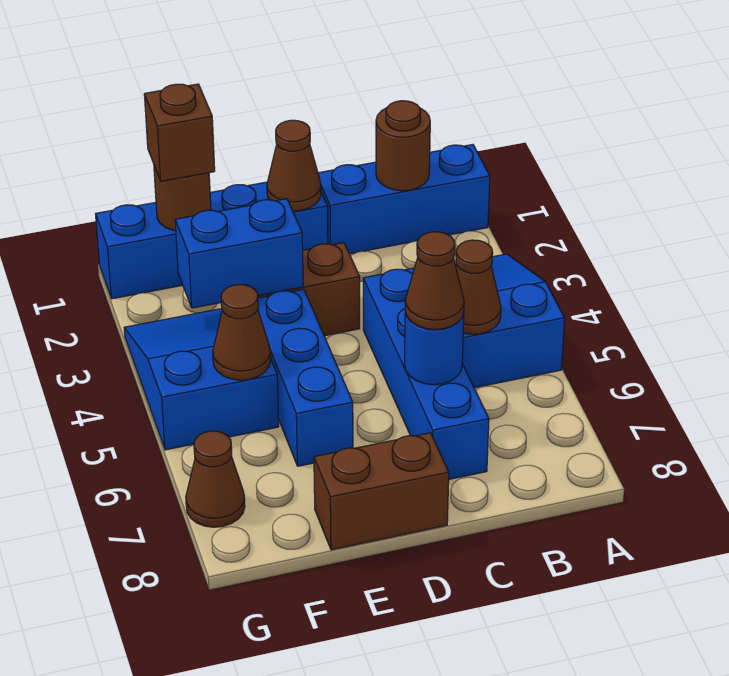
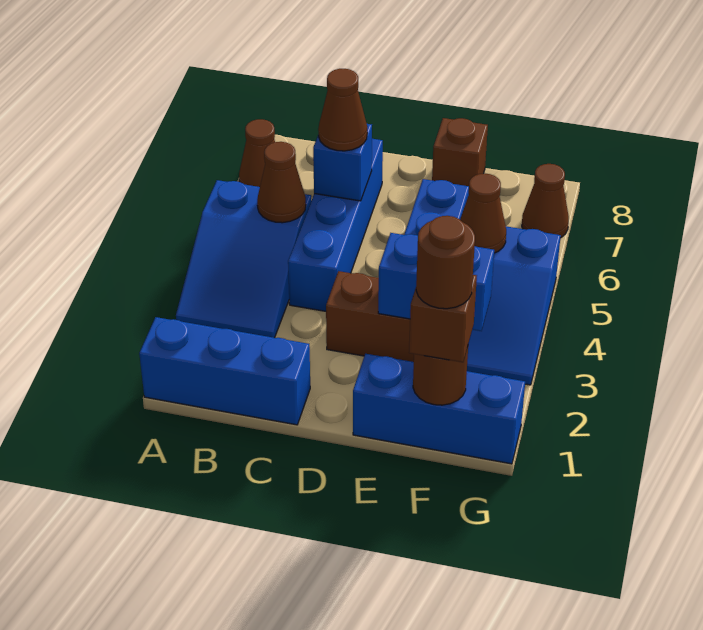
brown round brick B1 level 2 -> brown round brick F1 level 4
blue round brick C6 level 2 -> blue brick C6 level 2
blue brick D1:G1 level 1 -> blue brick E1:G1 level 1
brown cone D1 level 2 -> brown cone A7 level 1
brown brick D8:E8 level 1 -> brown brick E8 level 1

